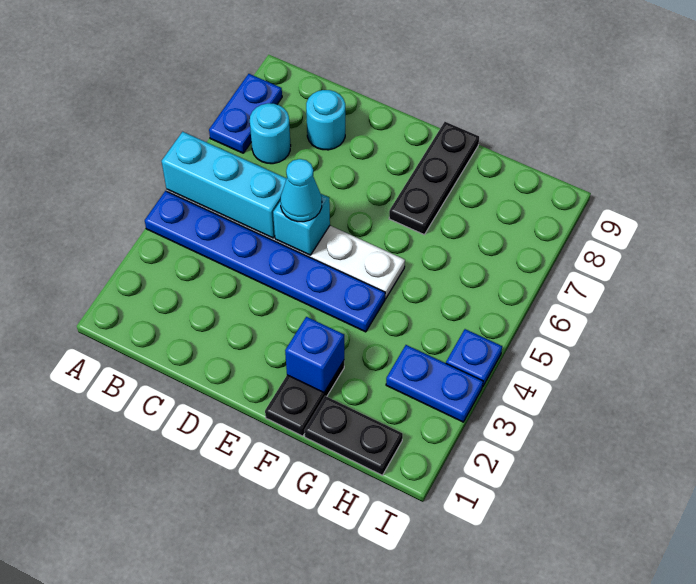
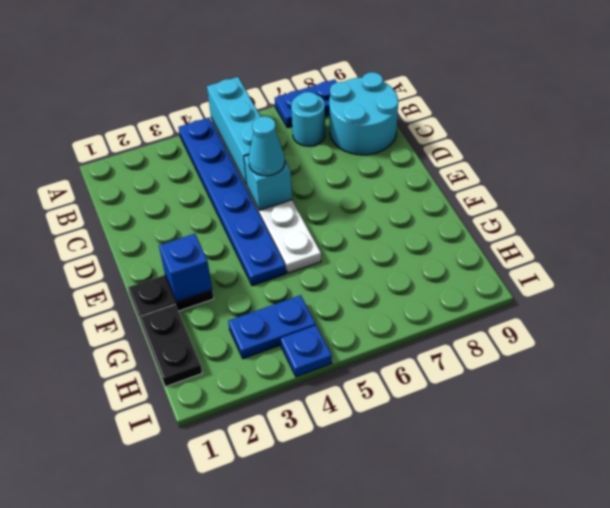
cyan round brick C8 level 1 -> cyan round brick B8:C9 level 1
black plate F7:F9 level 1 -> none
blue plate H3:I3 level 1 -> blue plate H3:H4 level 1

